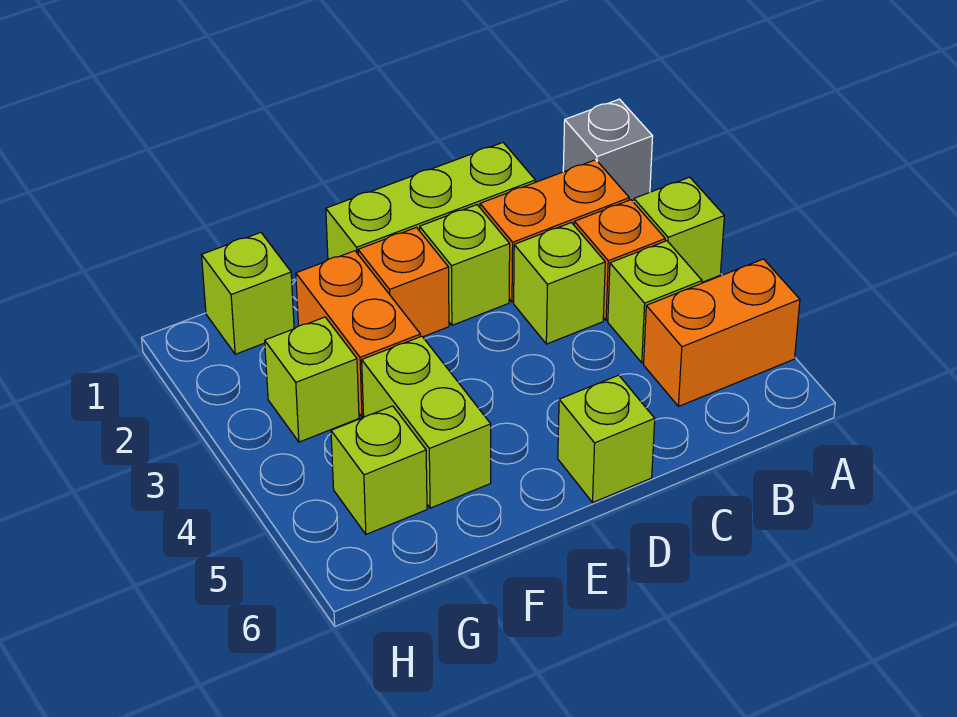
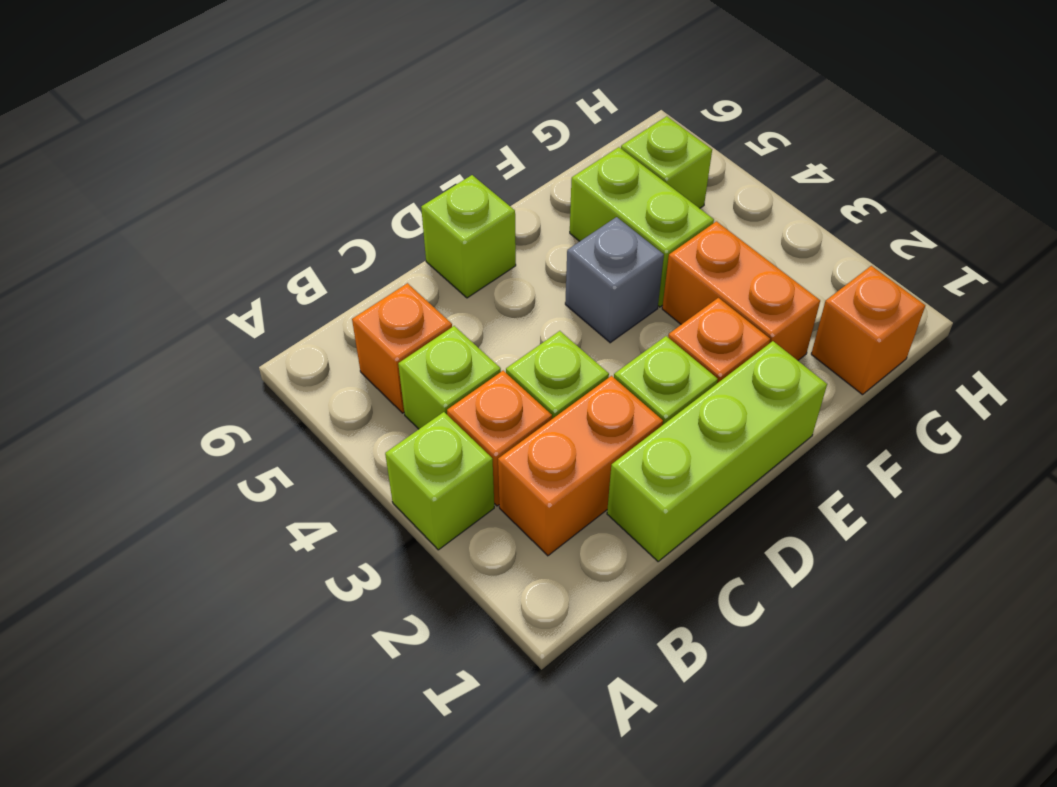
grey brick A1 level 1 -> grey brick E4 level 1
orange brick A5:B5 level 1 -> orange brick B5 level 1
lime brick G1 level 1 -> orange brick G1 level 1
lime brick G3 level 1 -> none

